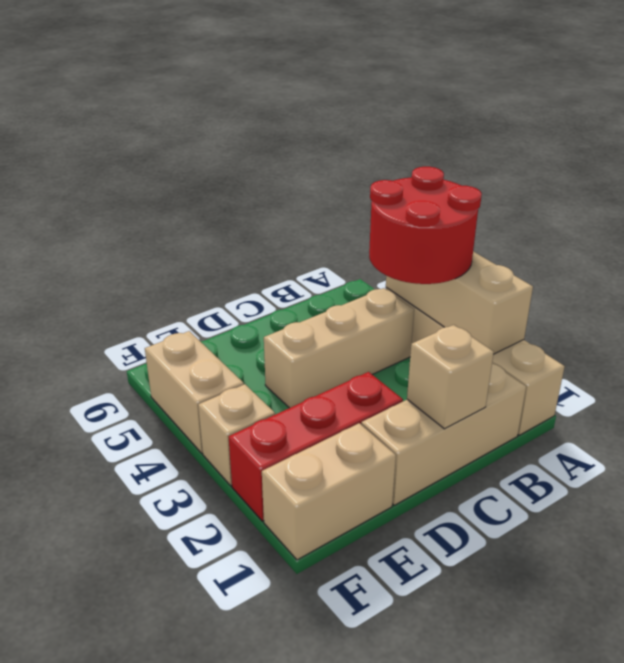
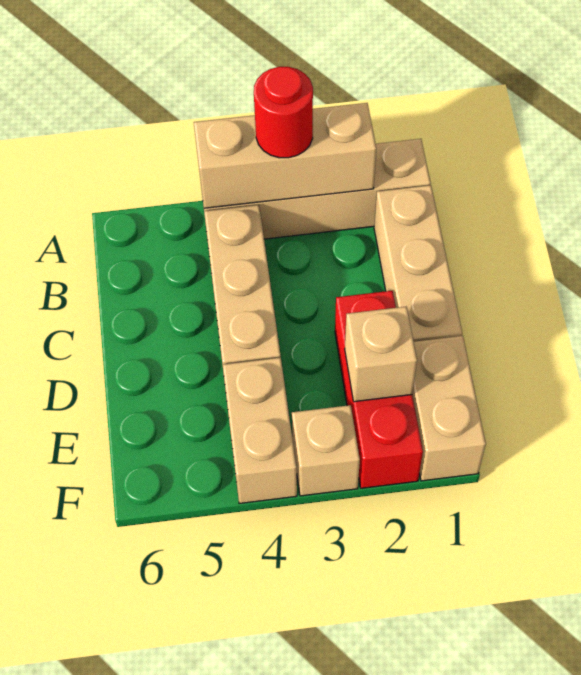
red round brick A3:B4 level 3 -> red round brick A3 level 3
tan brick C1 level 2 -> tan brick E2 level 2
tan brick F4:F5 level 1 -> tan brick E4:F4 level 1

